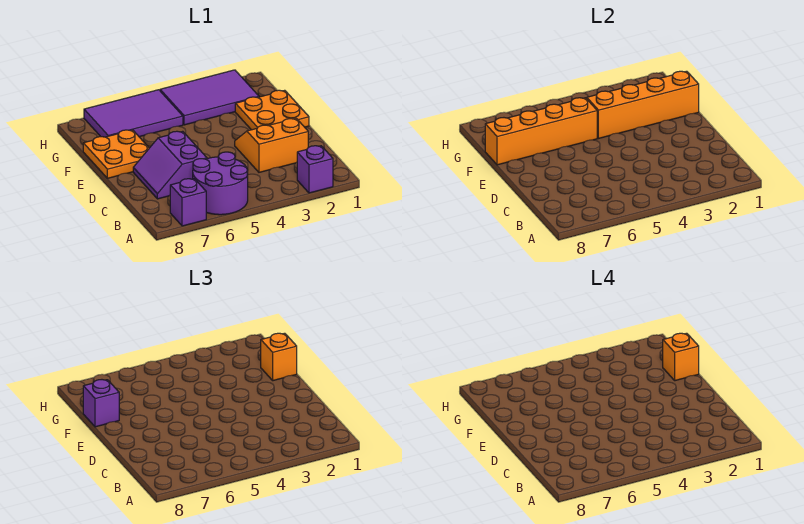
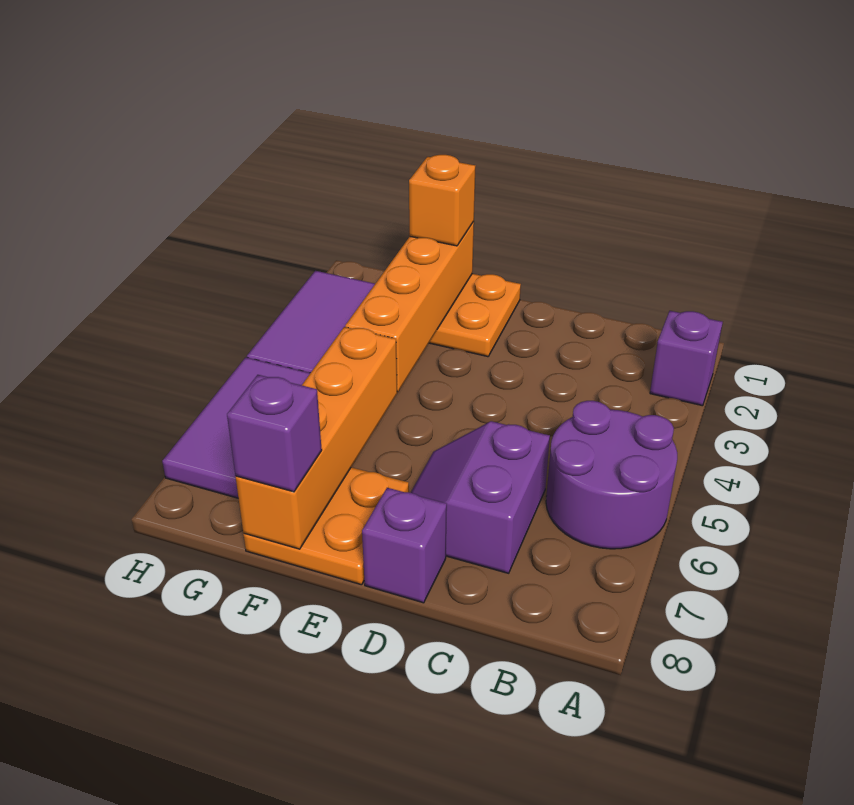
purple brick A7 level 1 -> purple brick D8 level 1
orange slope C2:D3 level 1 top C -> none
purple slope C6:D7 level 1 top 6 -> purple slope C6:D7 level 1 top C
orange brick F1 level 4 -> none

